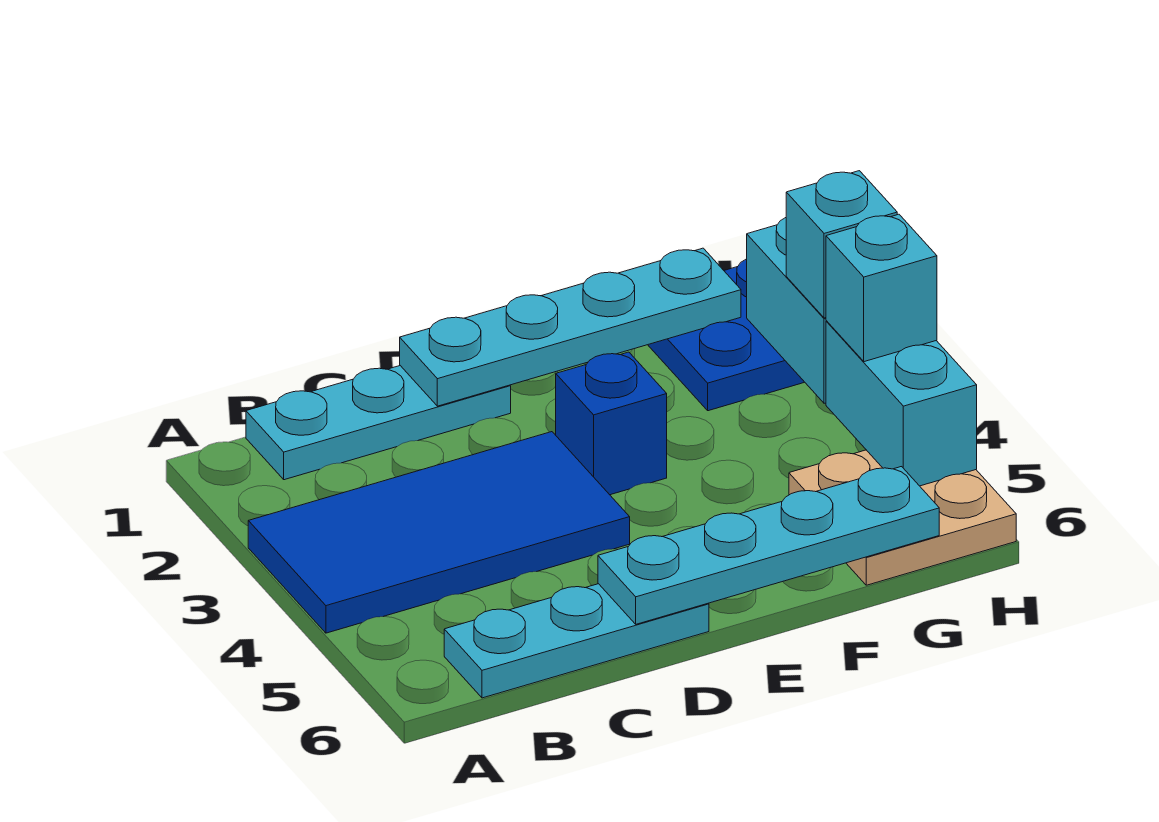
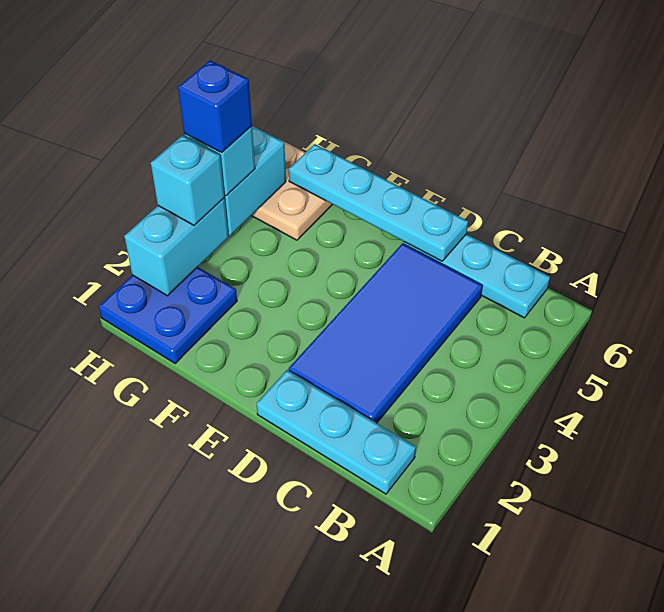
blue tile A3:D4 level 1 -> blue tile C2:D5 level 1
cyan plate D1:G1 level 2 -> none
blue brick E3 level 1 -> blue brick H4 level 4

